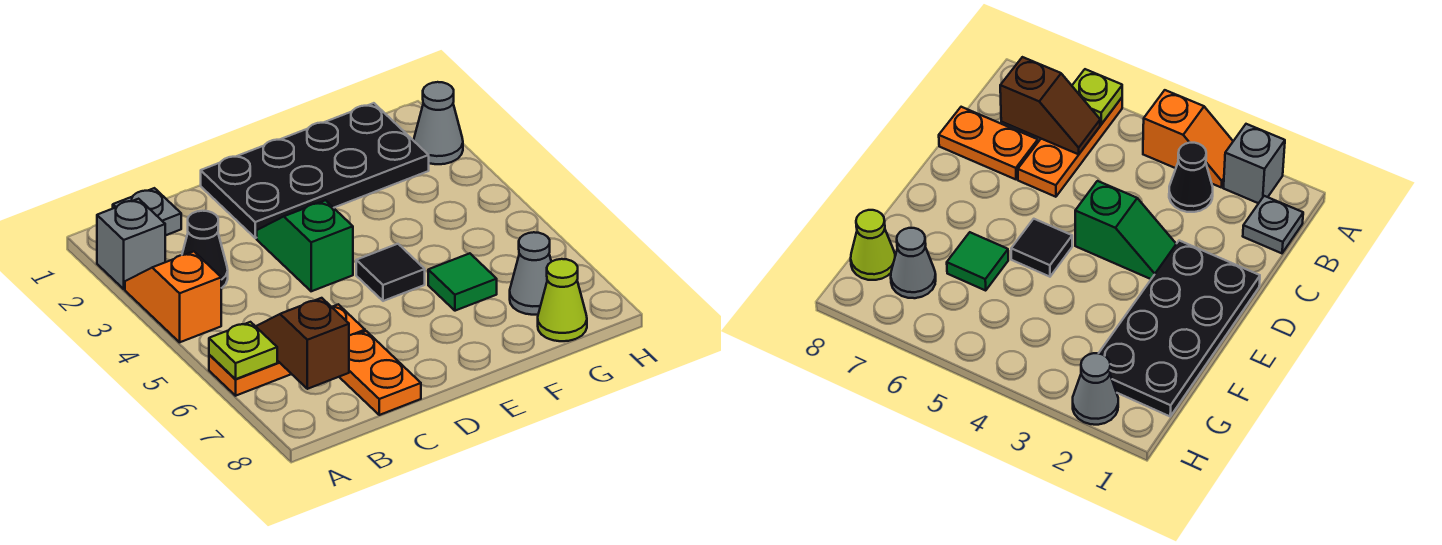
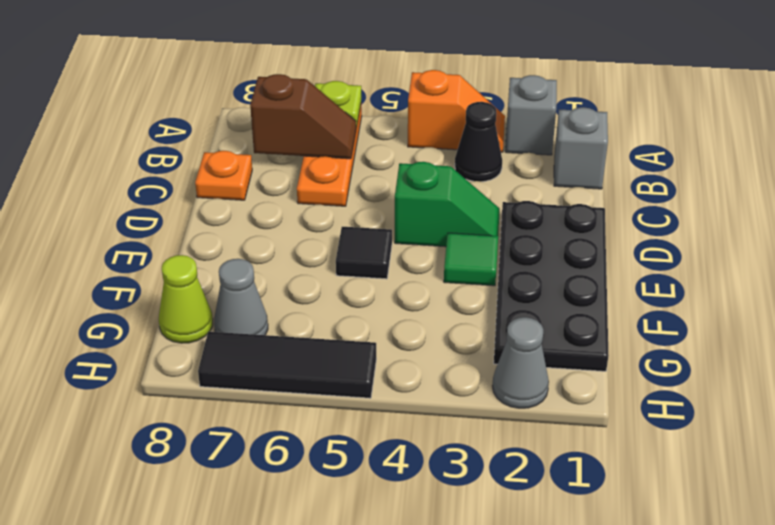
grey plate B1 level 1 -> grey brick B1 level 1
orange plate C7:C8 level 1 -> orange plate C8 level 1
green tile F6 level 1 -> green tile E3 level 1
none -> black tile H5:H7 level 1

